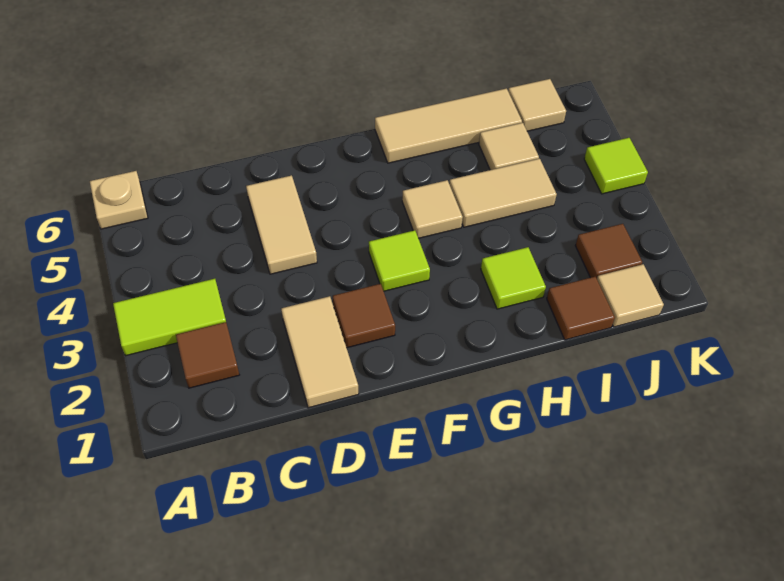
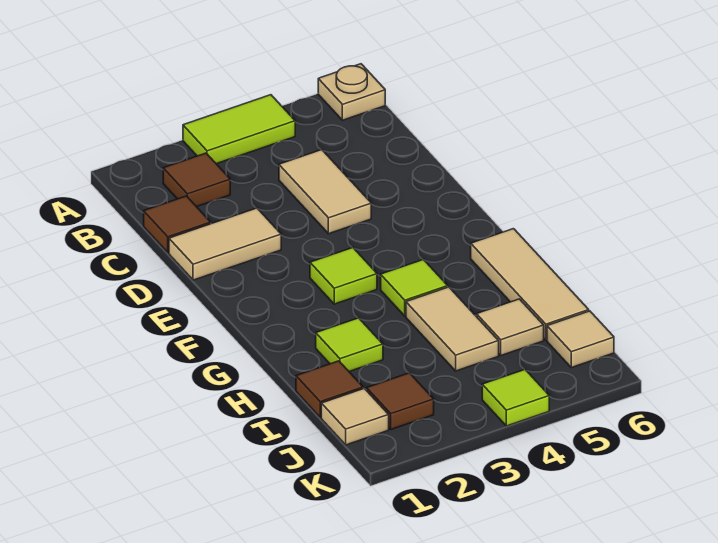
lime tile A3:B3 level 1 -> lime tile A3:A4 level 1
tan tile D4:D5 level 1 -> tan tile C4:D4 level 1
brown tile E2 level 1 -> brown tile C1 level 1
tan tile G4 level 1 -> lime tile G4 level 1

